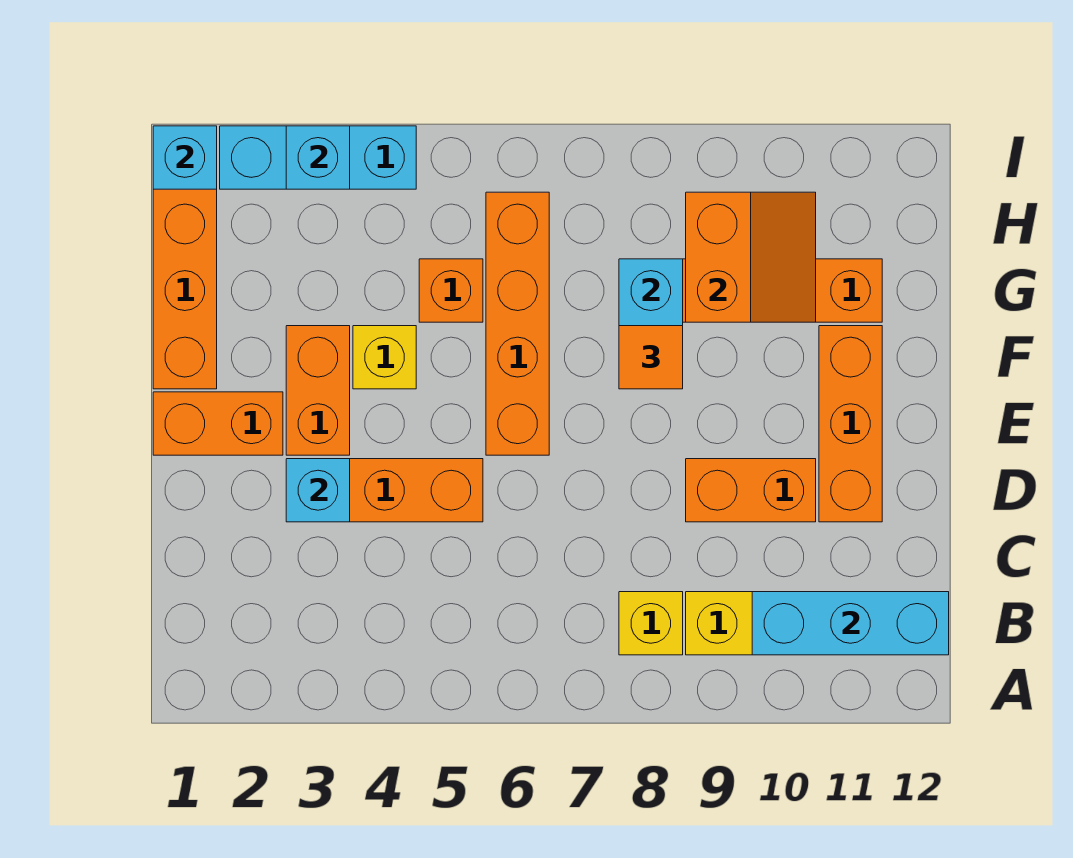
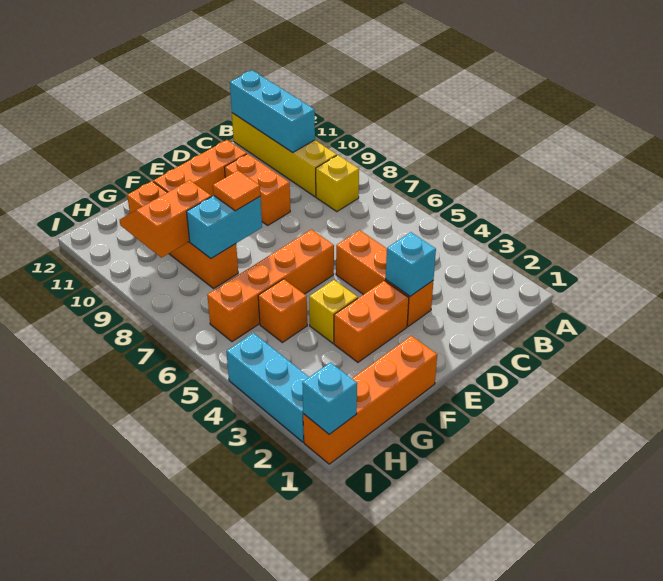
orange brick E1:E2 level 1 -> none
cyan brick I3 level 2 -> none

